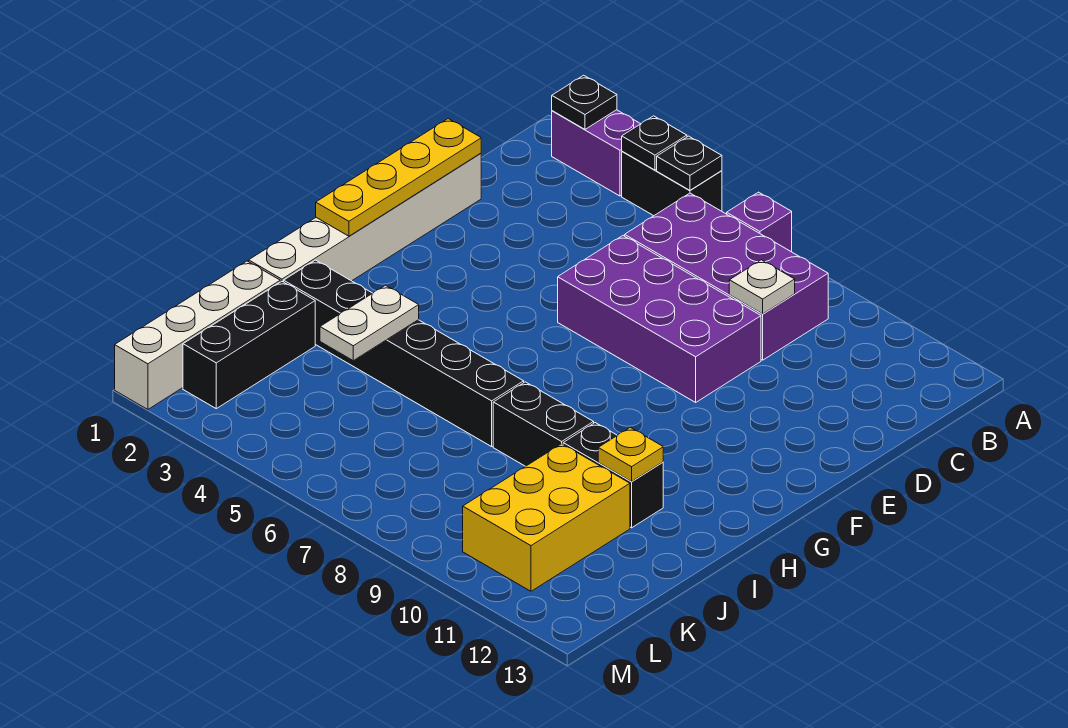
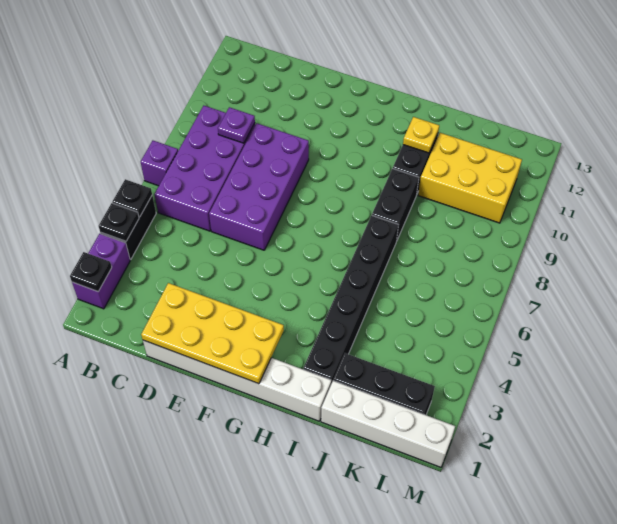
white plate C9 level 2 -> purple plate C9 level 2
yellow plate D1:G1 level 2 -> yellow plate D1:G2 level 2
white plate I4:J4 level 2 -> none

